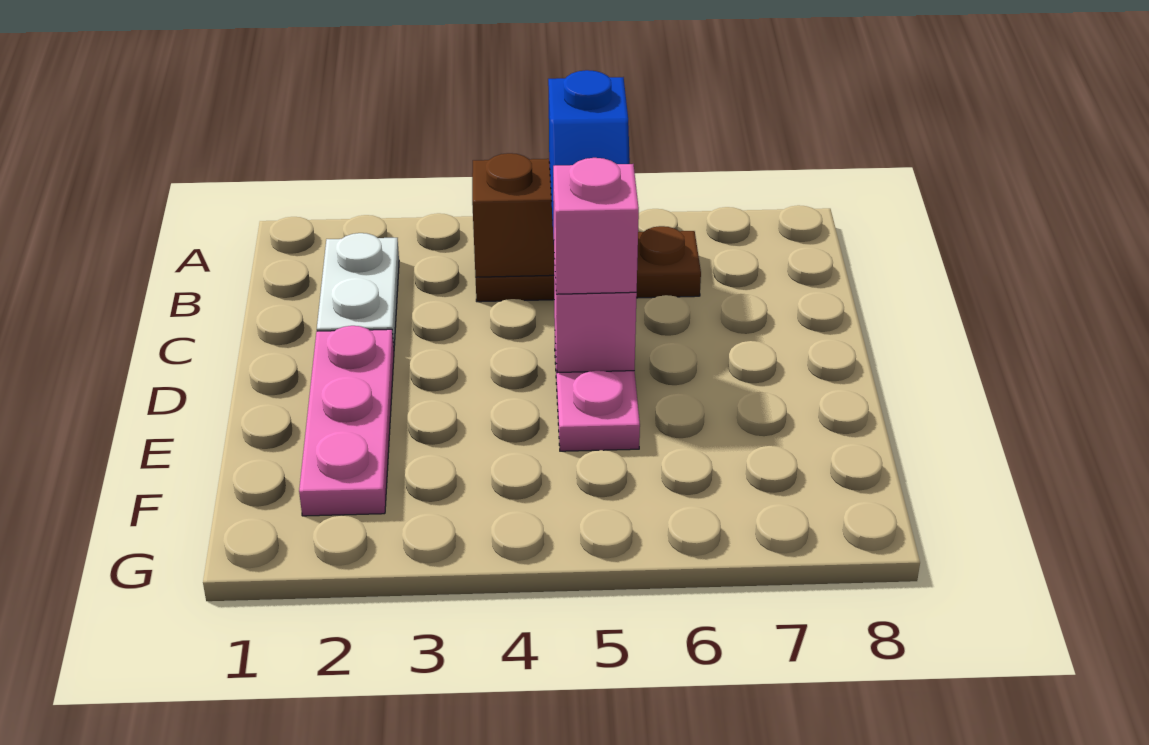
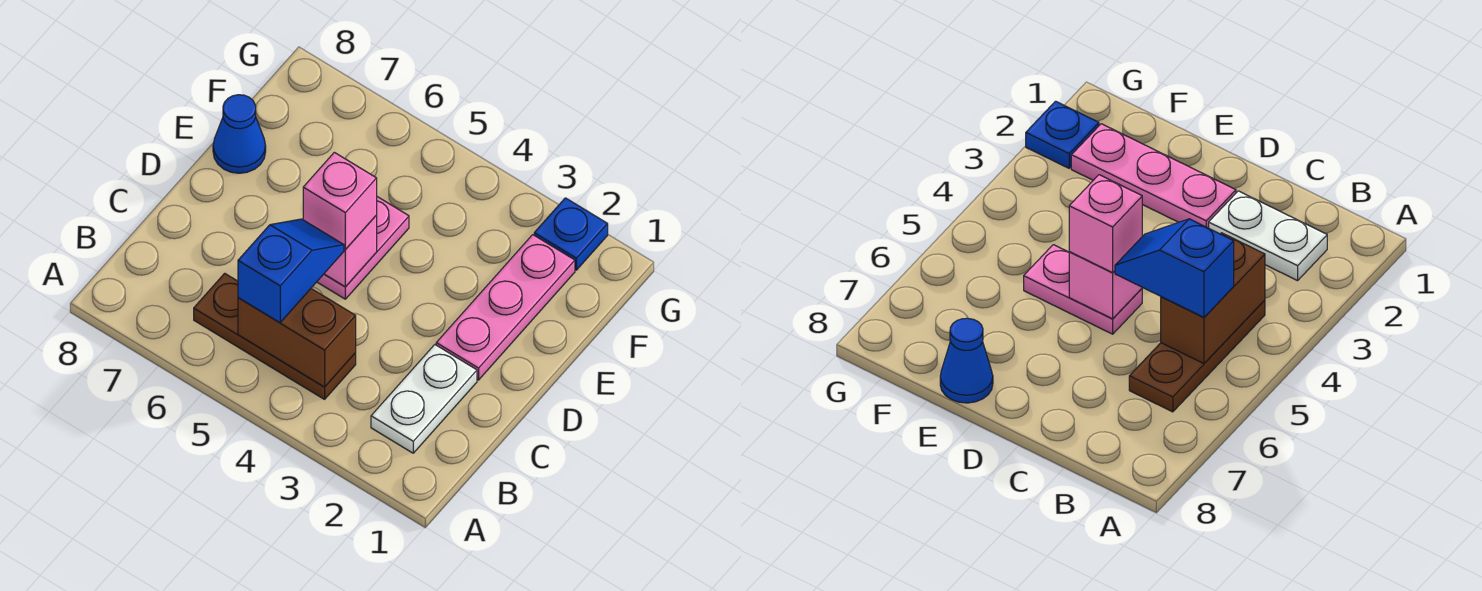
none -> blue cone E8 level 1
none -> blue plate G2 level 1

